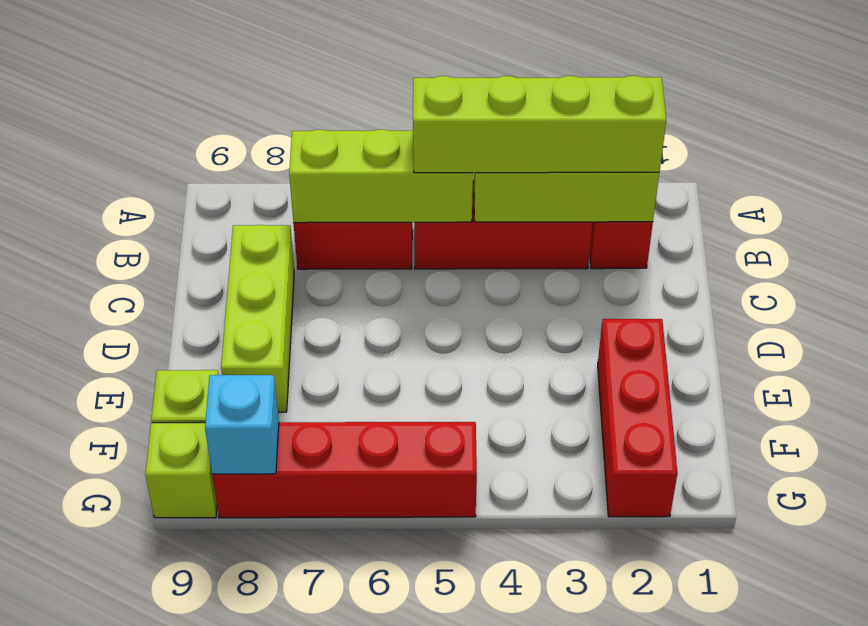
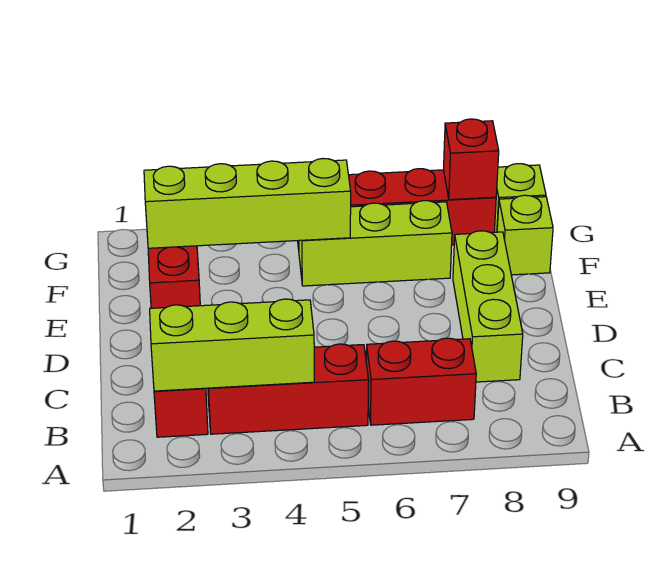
lime brick B2:B5 level 3 -> lime brick F2:F5 level 2
lime brick B5:B7 level 2 -> lime brick F5:F7 level 1
cyan brick G8 level 2 -> red brick G8 level 2

